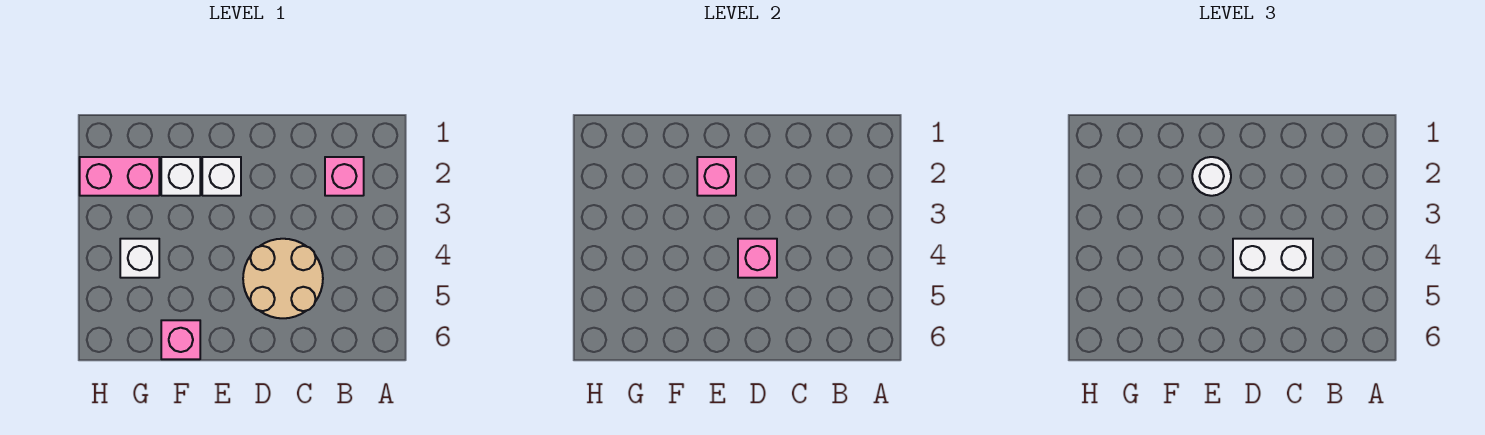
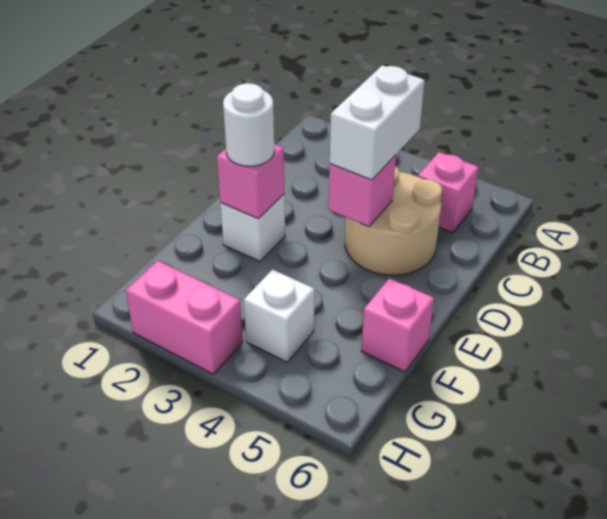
pink brick B2 level 1 -> pink brick B5 level 1
white brick F2 level 1 -> none
pink brick G2:H2 level 1 -> pink brick H2:H3 level 1

